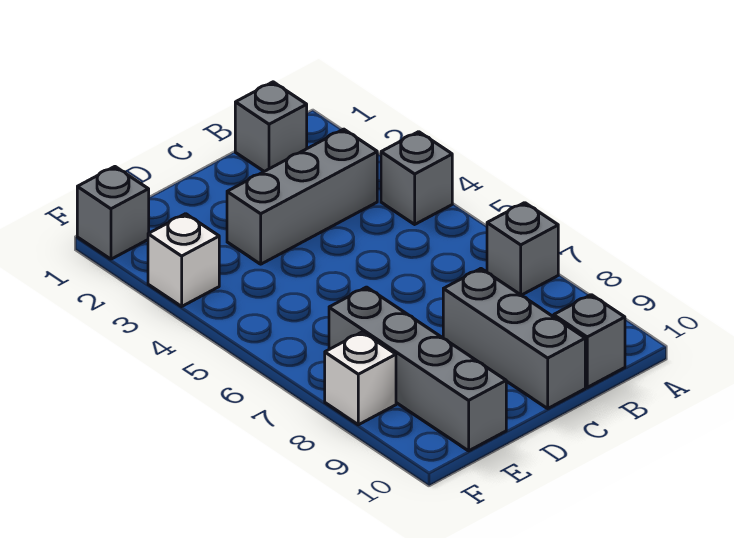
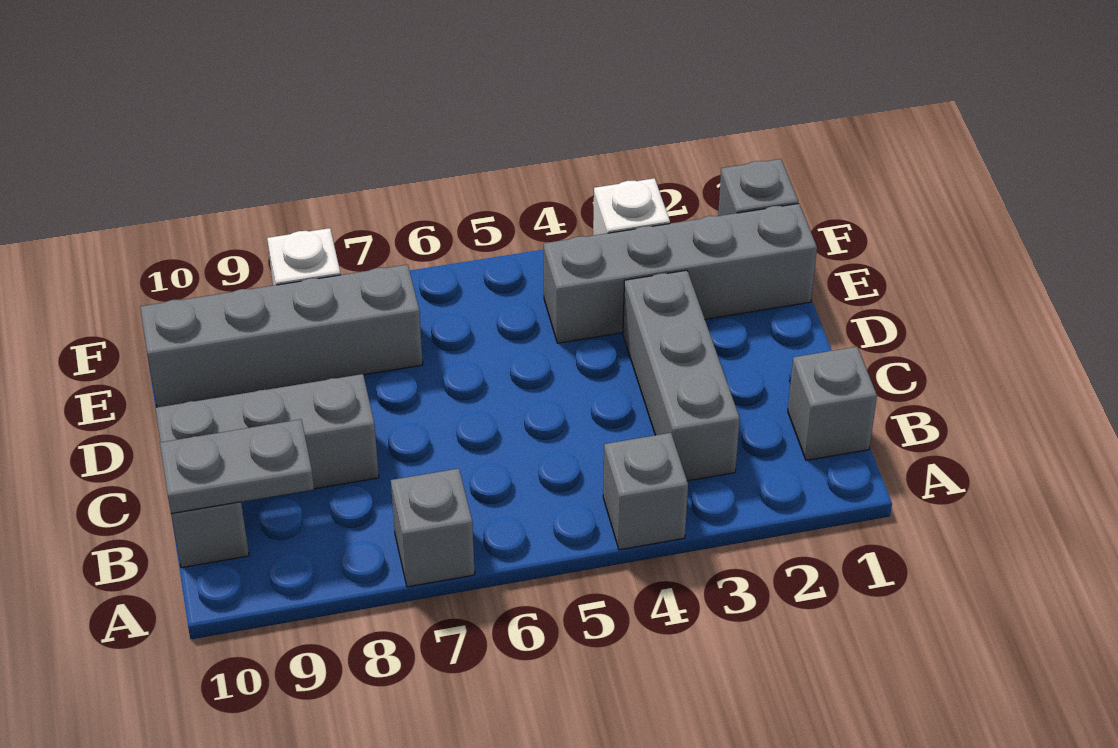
none -> grey plate B9:B10 level 2
none -> grey brick E1:E4 level 1

